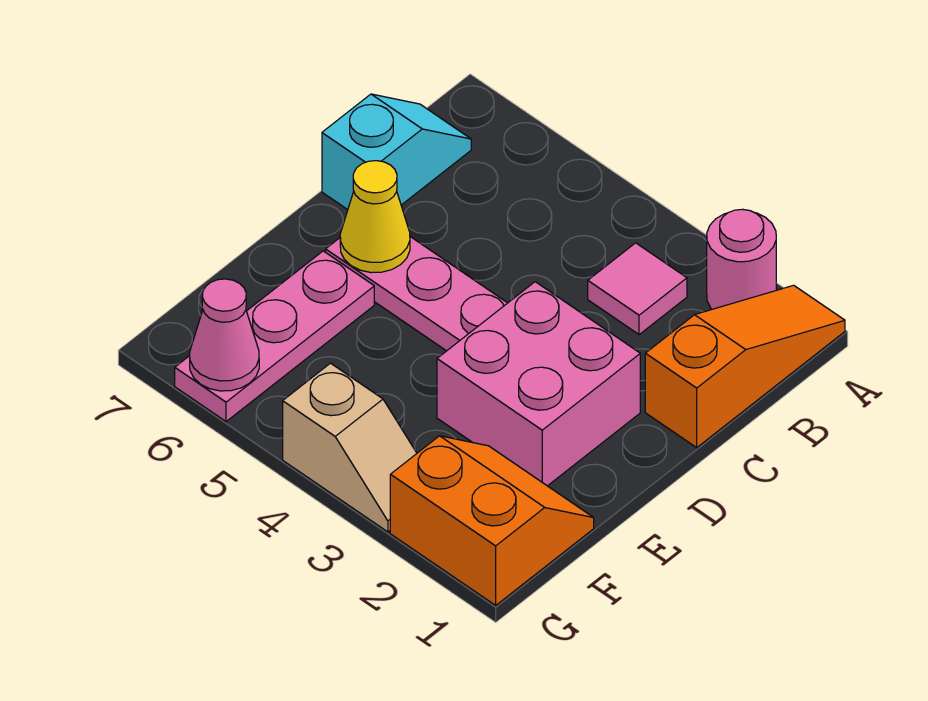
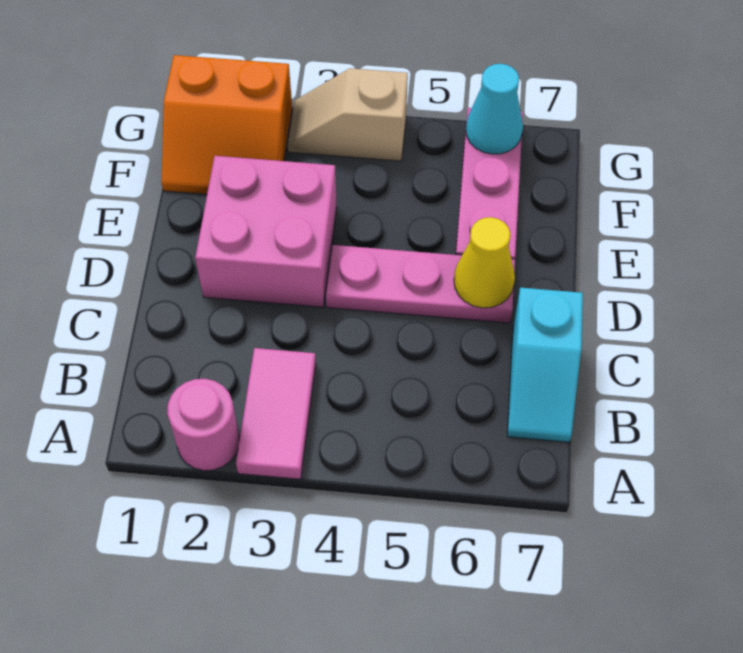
orange slope A1:C1 level 1 top C -> none
pink tile B3 level 1 -> pink tile A3:B3 level 1
pink cone G6 level 2 -> cyan cone G6 level 2

